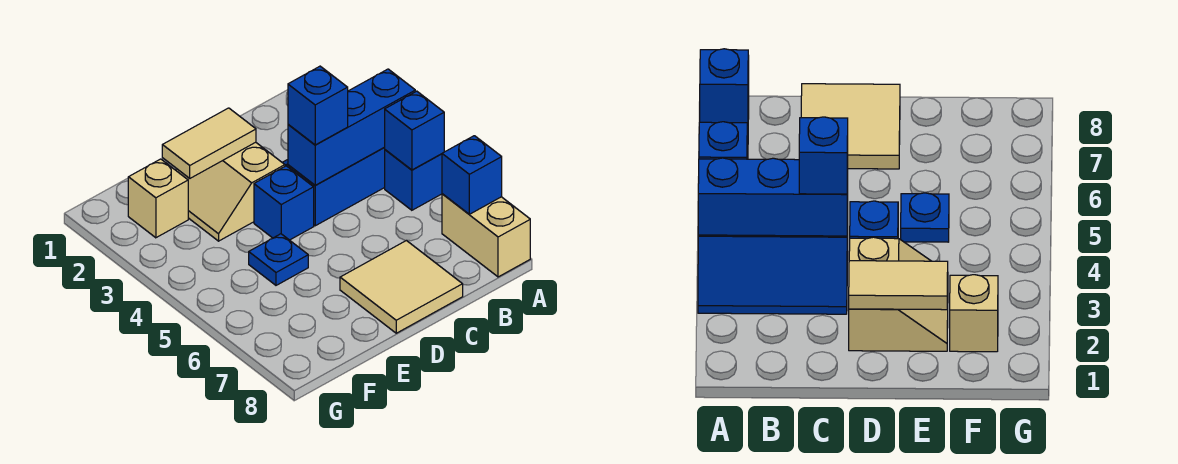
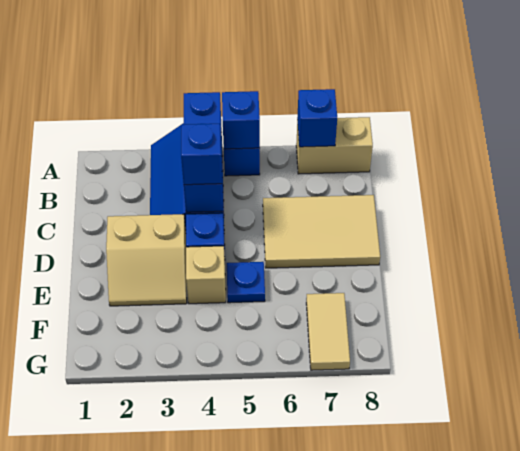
tan tile C7:D8 level 1 -> tan tile C6:D8 level 1
tan tile D2:E2 level 2 -> tan tile F7:G7 level 1
tan brick F2 level 1 -> tan brick E4 level 1

